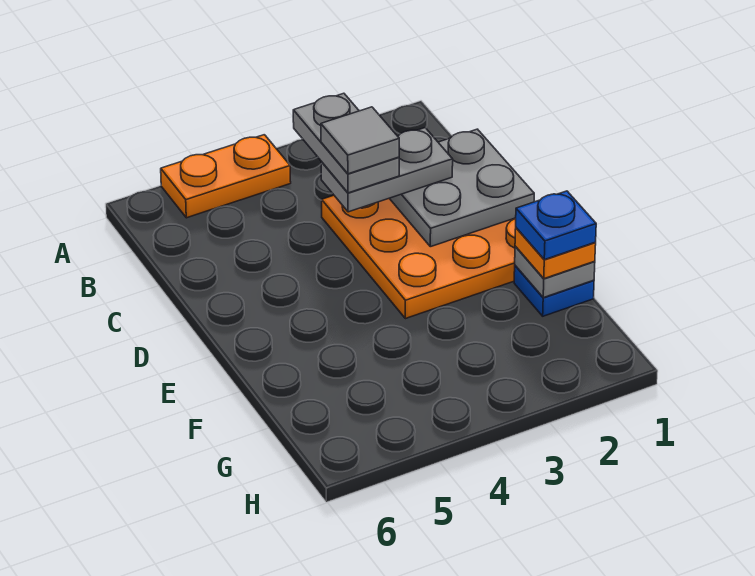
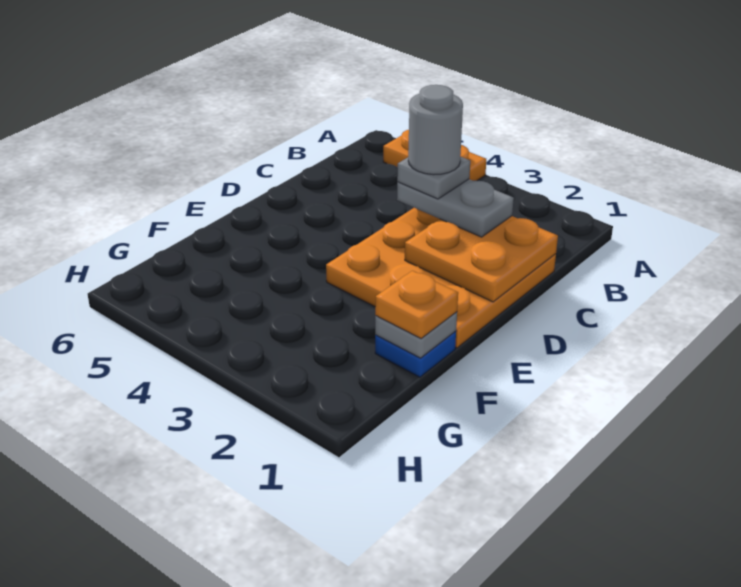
grey plate B3:C3 level 4 -> grey plate C3 level 4
grey plate C1:D2 level 2 -> orange plate C1:D2 level 2
grey tile C3 level 5 -> grey round brick C3 level 5
blue plate F1 level 4 -> none

